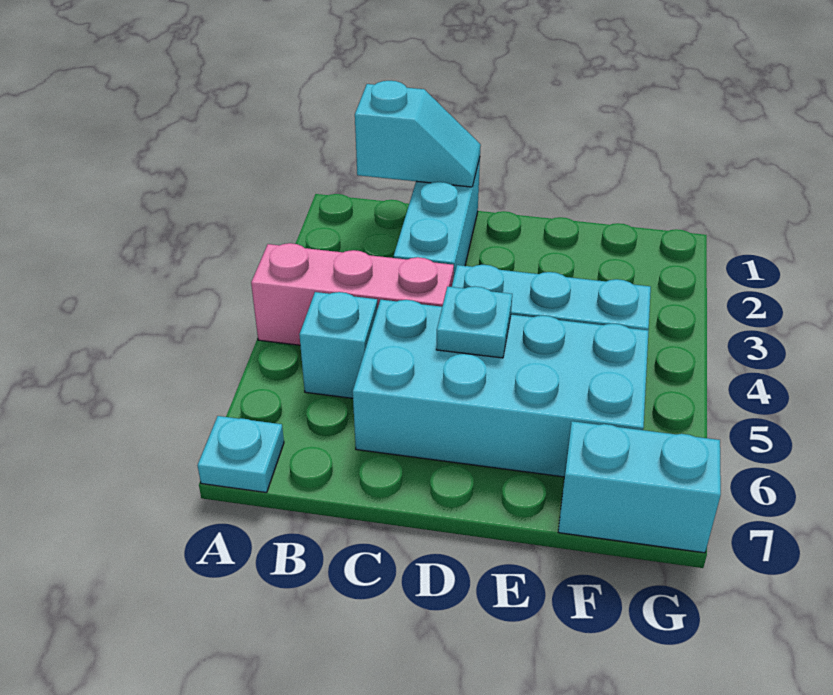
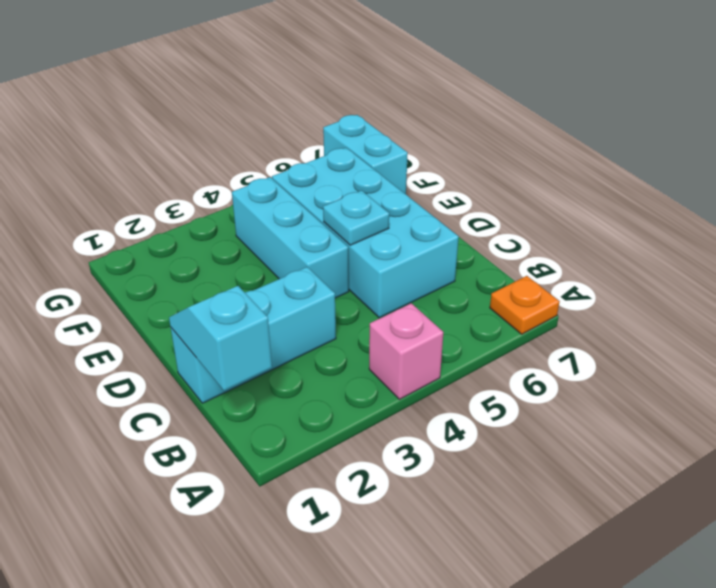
pink brick A4:C4 level 1 -> pink brick A4 level 1
cyan plate A7 level 1 -> orange plate A7 level 1
cyan brick B5 level 1 -> none

